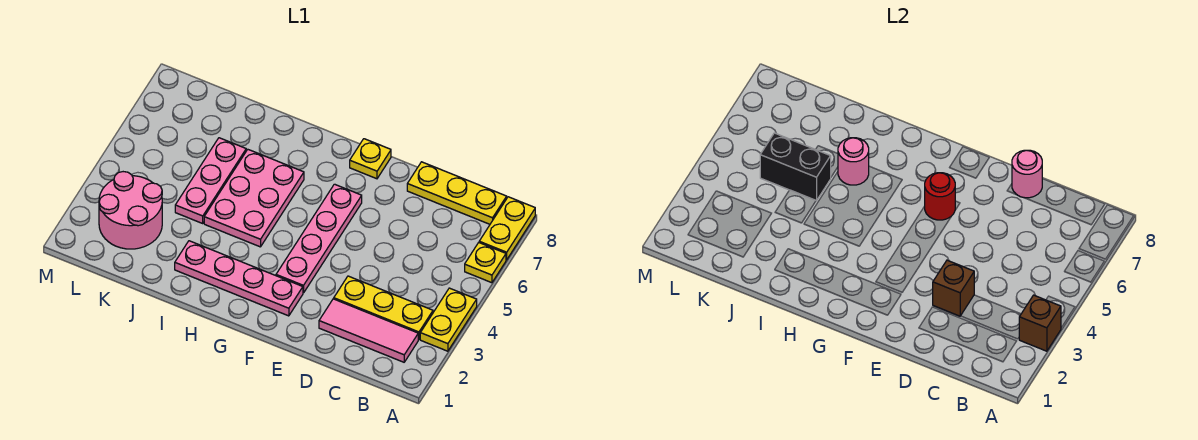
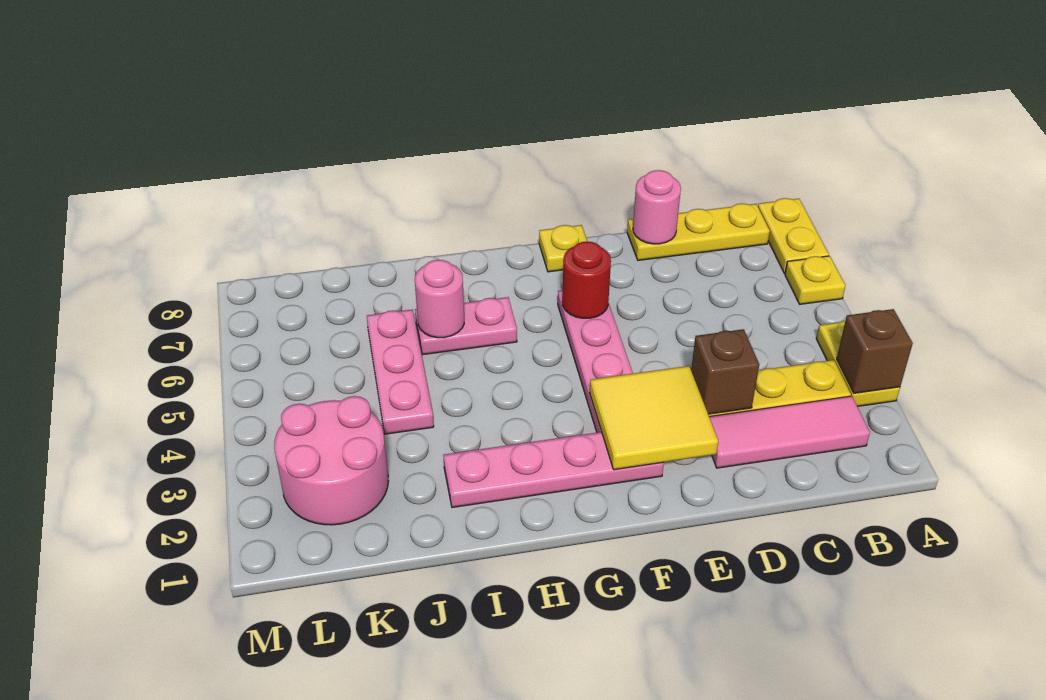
none -> yellow tile E2:F3 level 2
pink plate H4:I6 level 1 -> pink plate H6:I6 level 1
black brick J5:K5 level 2 -> none

